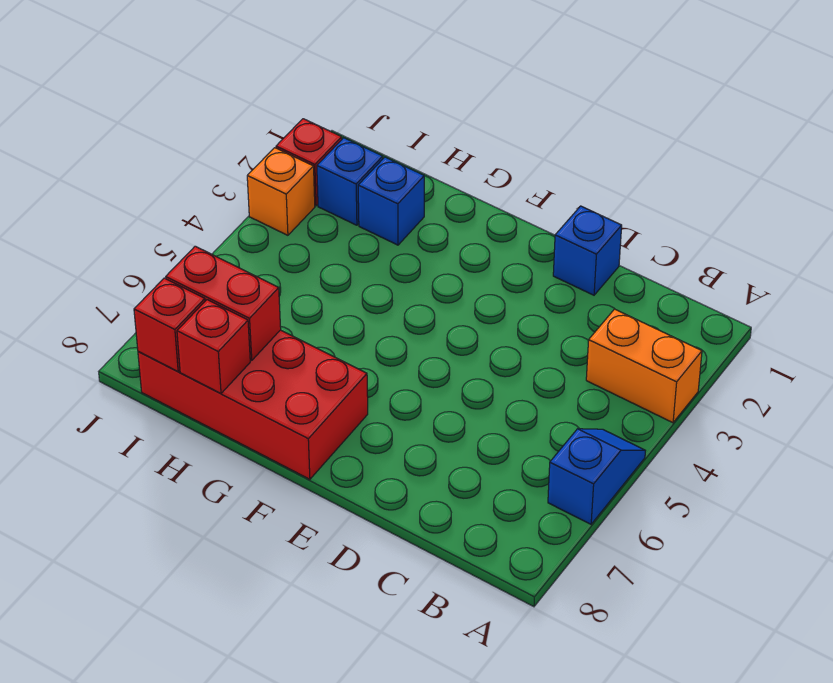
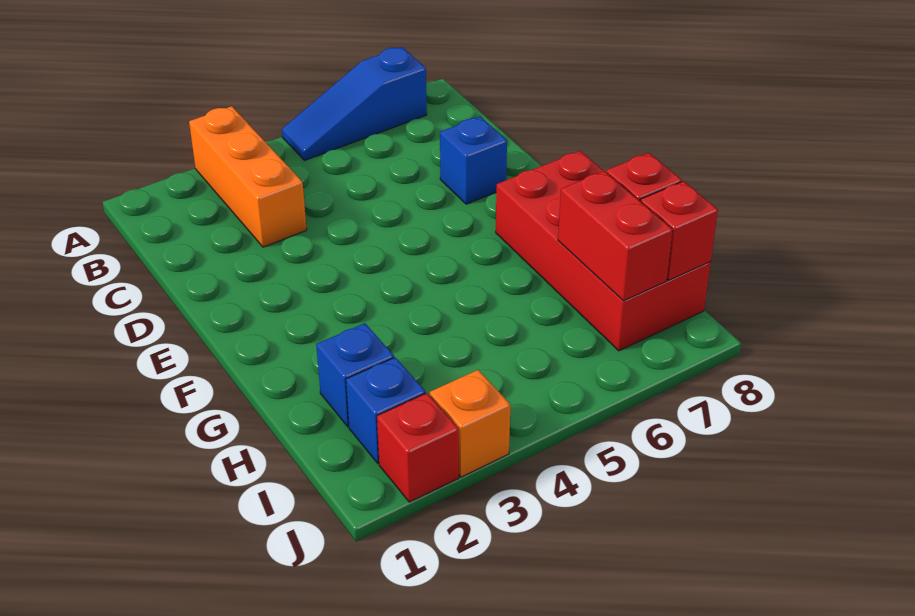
orange brick A3:B3 level 1 -> orange brick A3:C3 level 1
blue slope A5:A6 level 1 top 6 -> blue slope A5:A7 level 1 top 7
blue brick D1 level 1 -> blue brick D7 level 1

